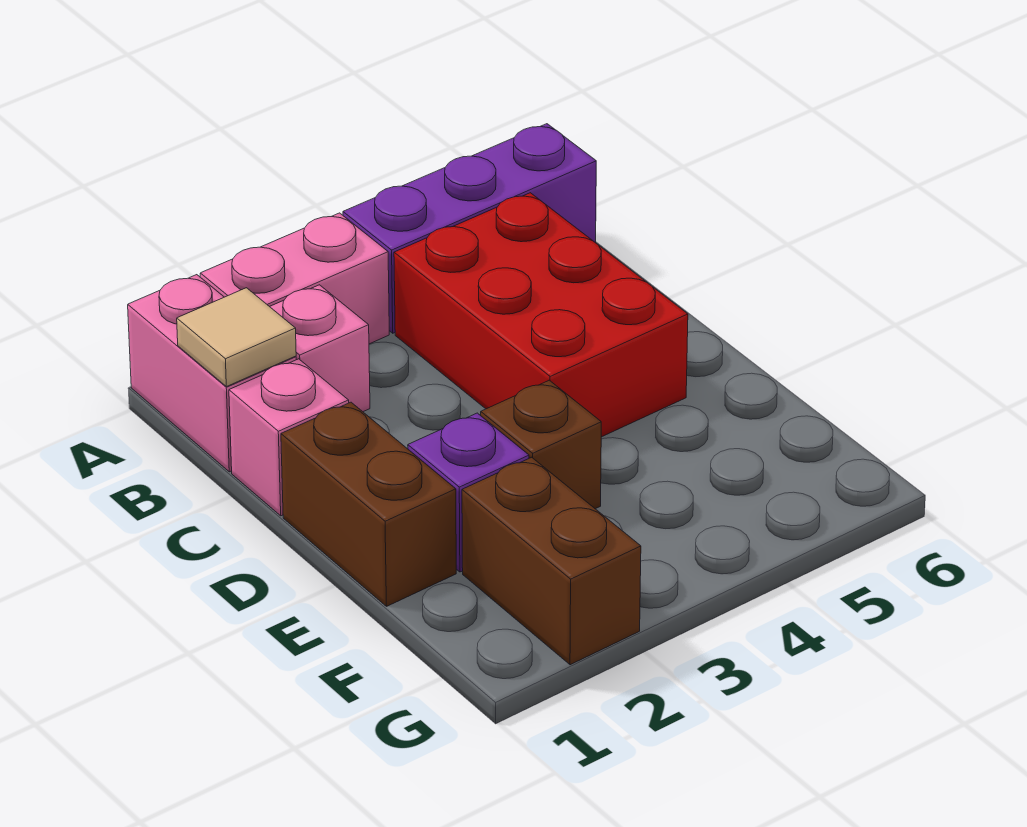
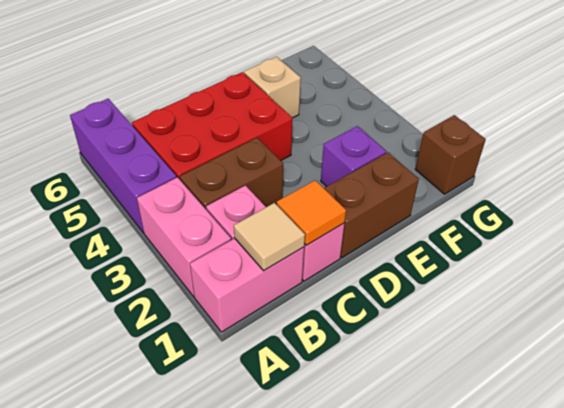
none -> orange tile C1 level 2
brown brick E3 level 1 -> brown brick G1 level 1
none -> tan brick E5 level 1
brown brick F2:G2 level 1 -> brown brick B3:C3 level 1

